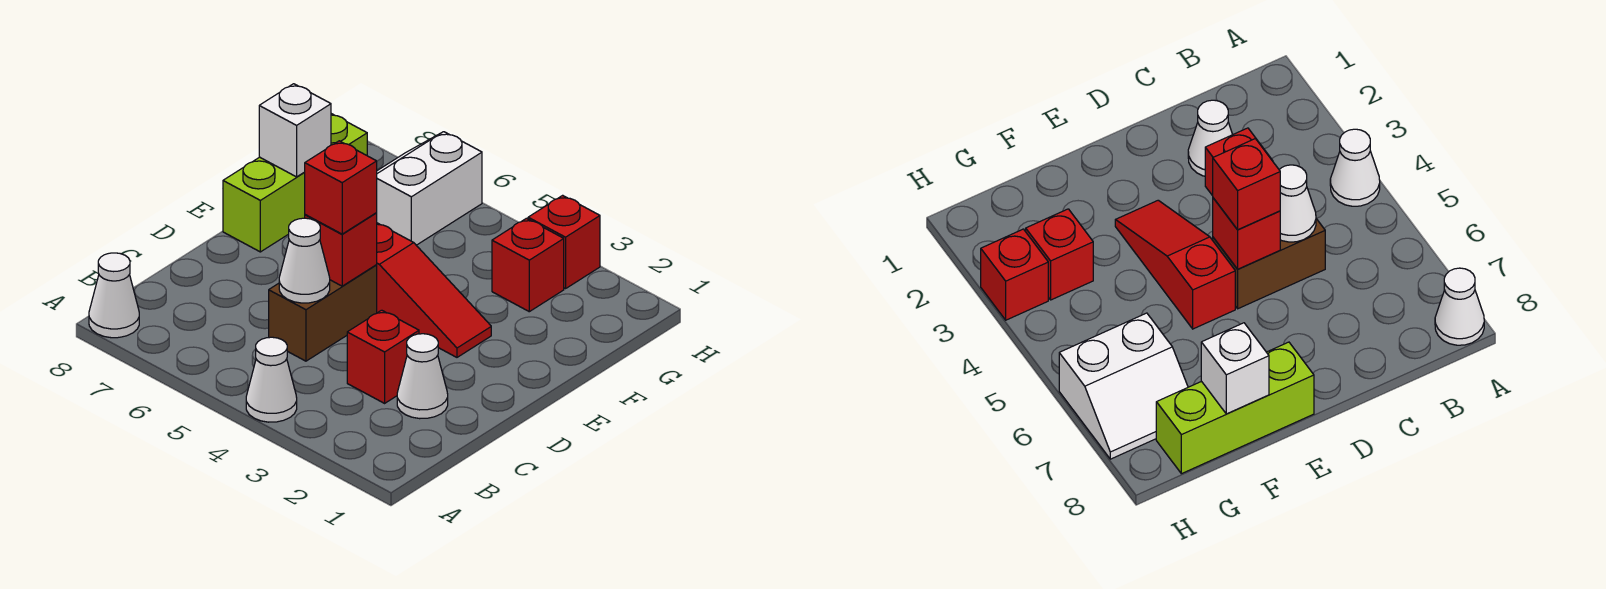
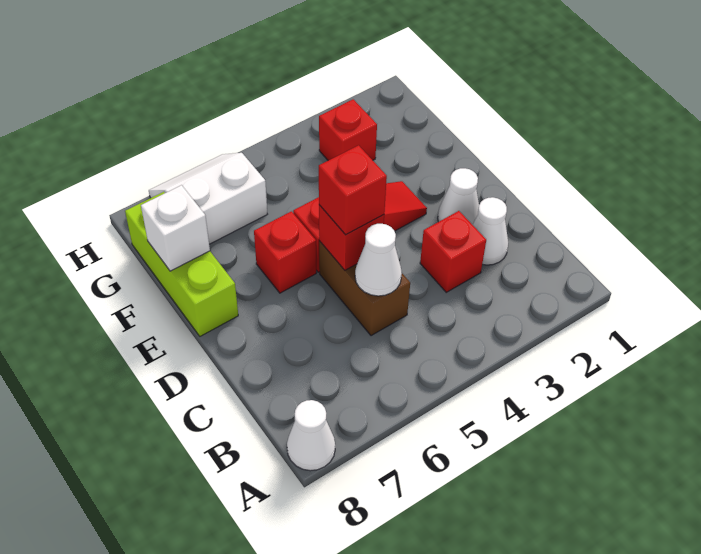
white cone A4 level 1 -> white cone D2 level 1
white slope G6:H7 level 1 top 6 -> white slope G6:H7 level 1 top G
red brick H3 level 1 -> red brick E6 level 1

